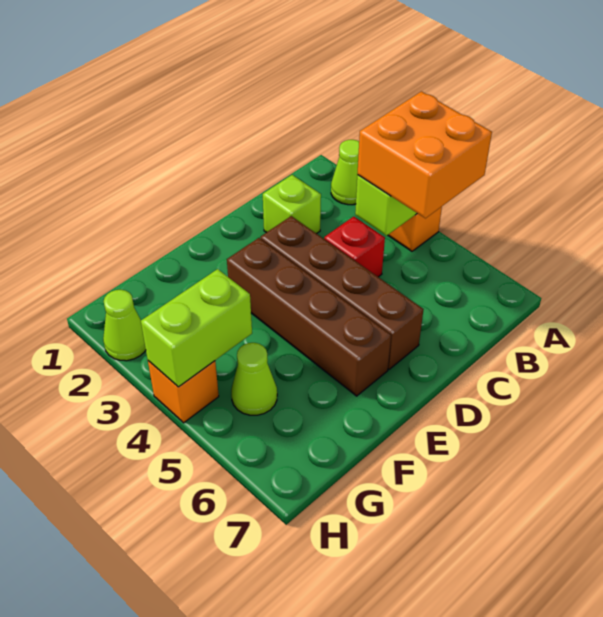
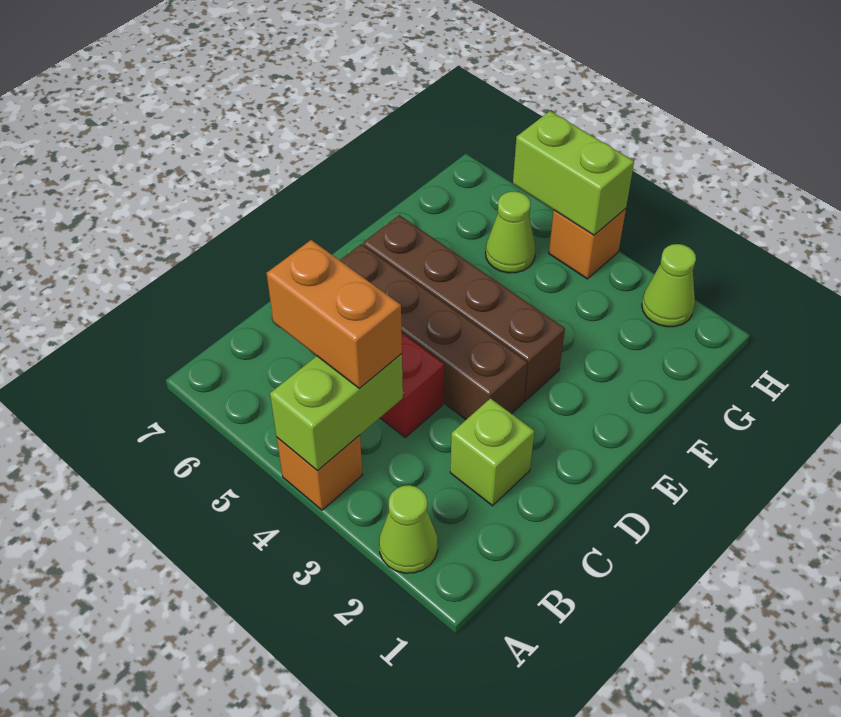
orange brick A4:B5 level 3 -> orange brick B4:B5 level 3
lime brick G4:H4 level 2 -> lime brick H4:H5 level 2

